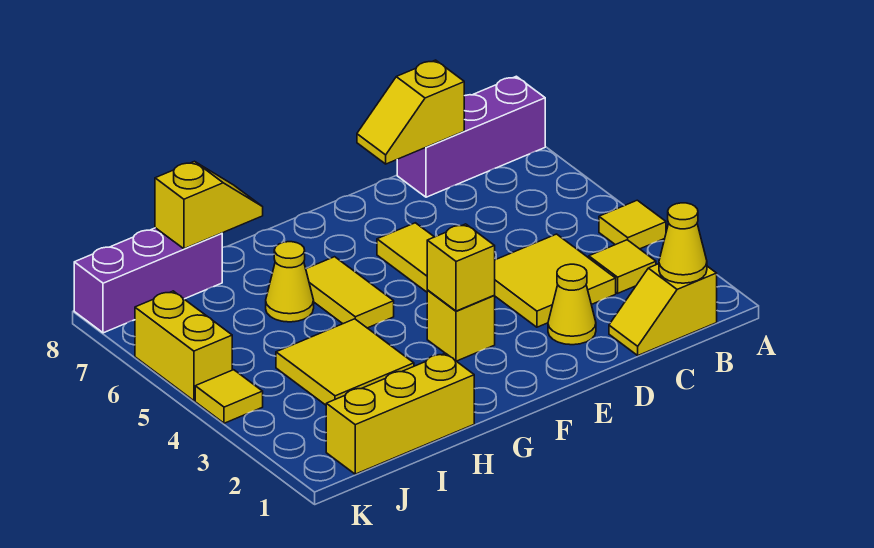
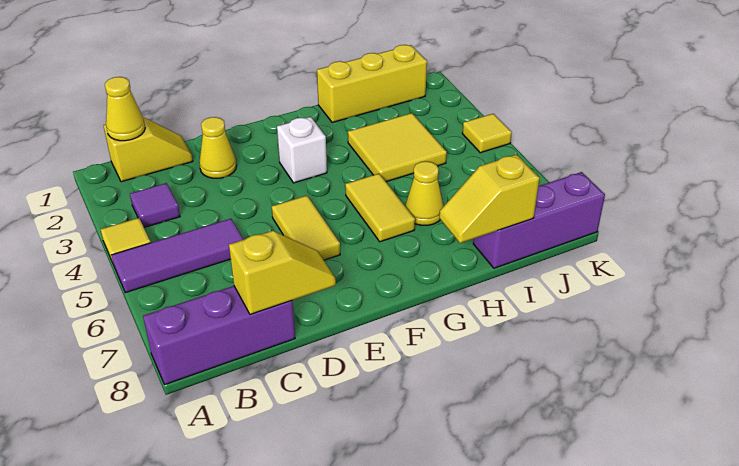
none -> purple tile A5:C5 level 1
yellow tile B3 level 1 -> purple tile B3 level 1
yellow tile C3:D4 level 1 -> none
yellow brick F3 level 1 -> white brick F3 level 1
yellow brick F3 level 2 -> none
yellow brick K5:K6 level 1 -> none

